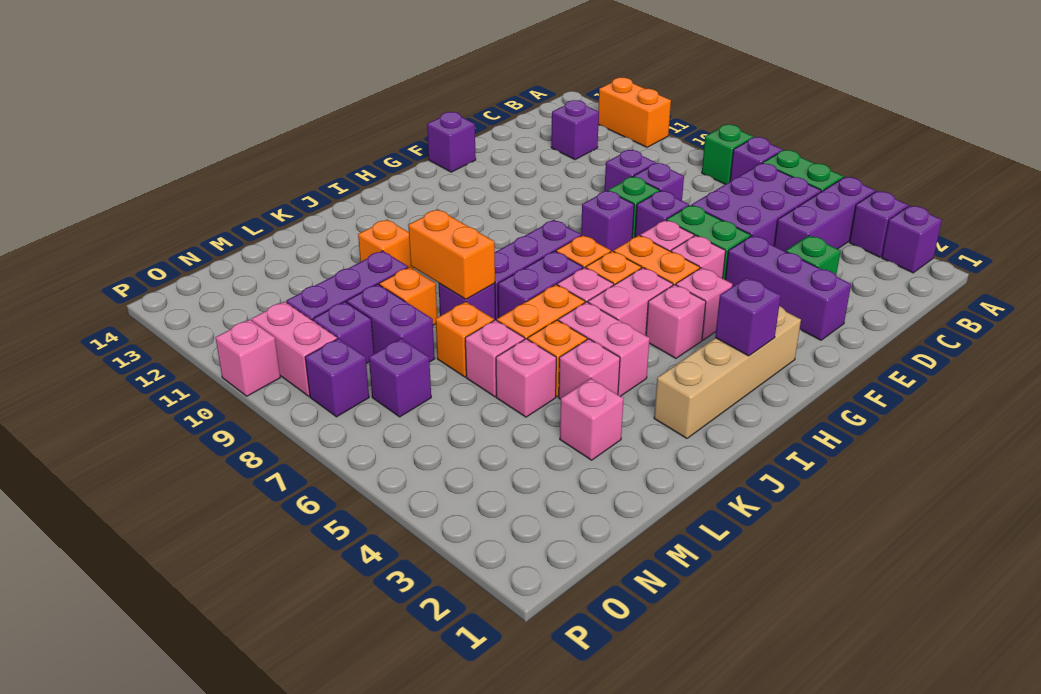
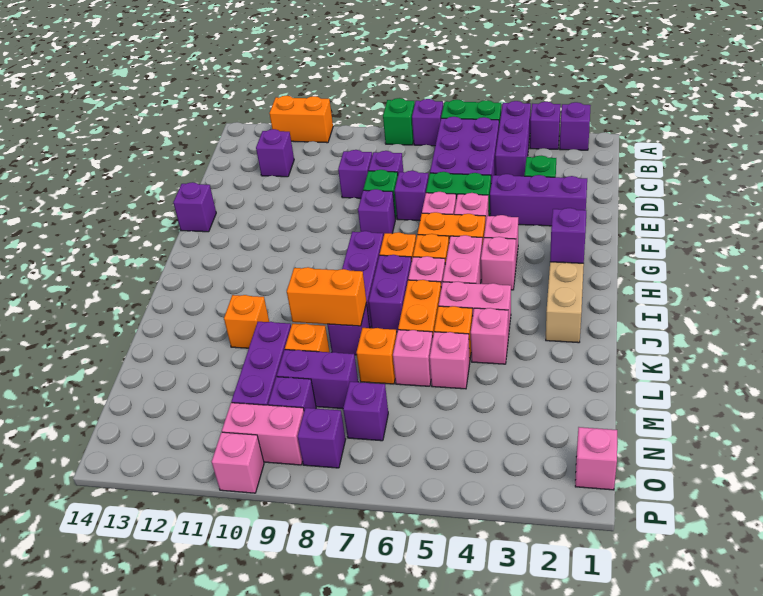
pink brick L3 level 1 -> pink brick O1 level 1

